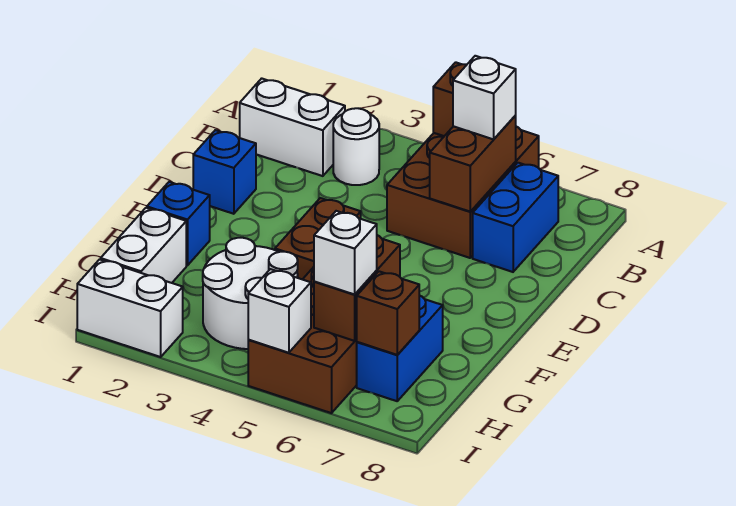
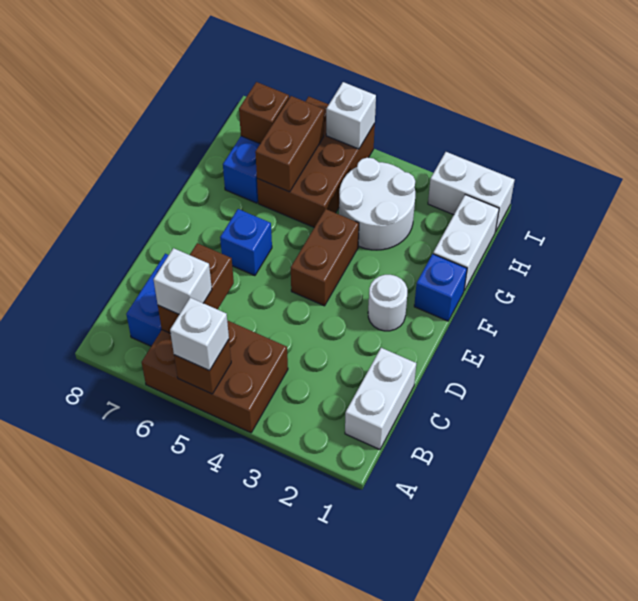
brown brick A5:C6 level 1 -> brown brick A4:B6 level 1
white brick B1:B2 level 1 -> white brick B1:C1 level 1
white round brick B3 level 1 -> white round brick E2 level 1
blue brick D1 level 1 -> blue brick E6 level 1
white brick H6 level 3 -> white brick A5 level 3

